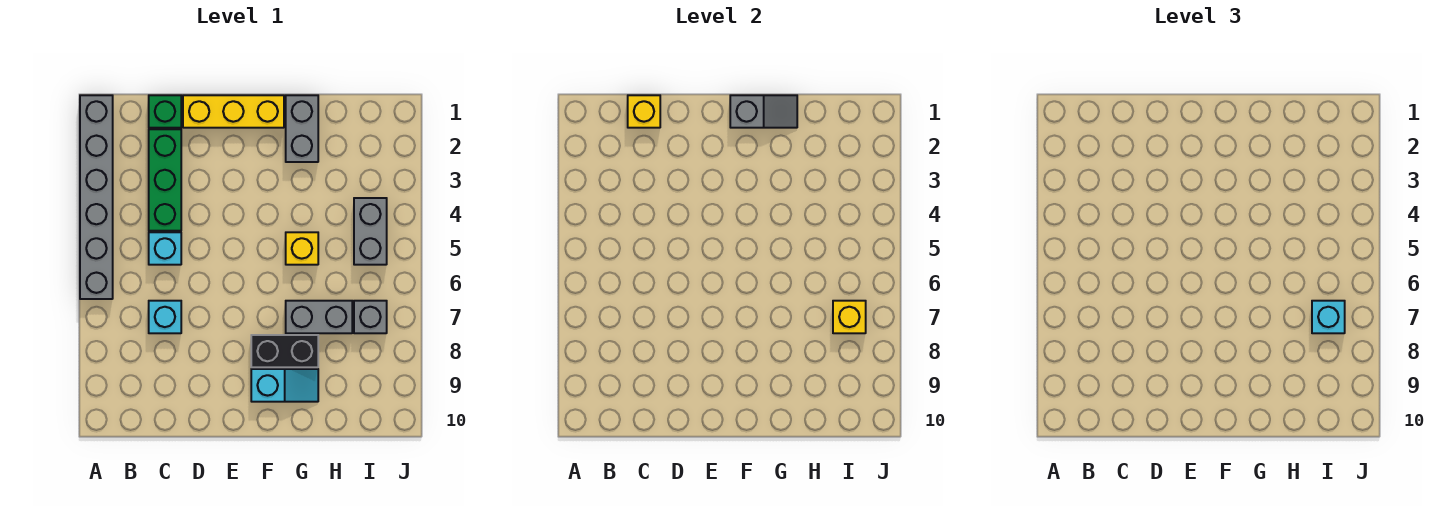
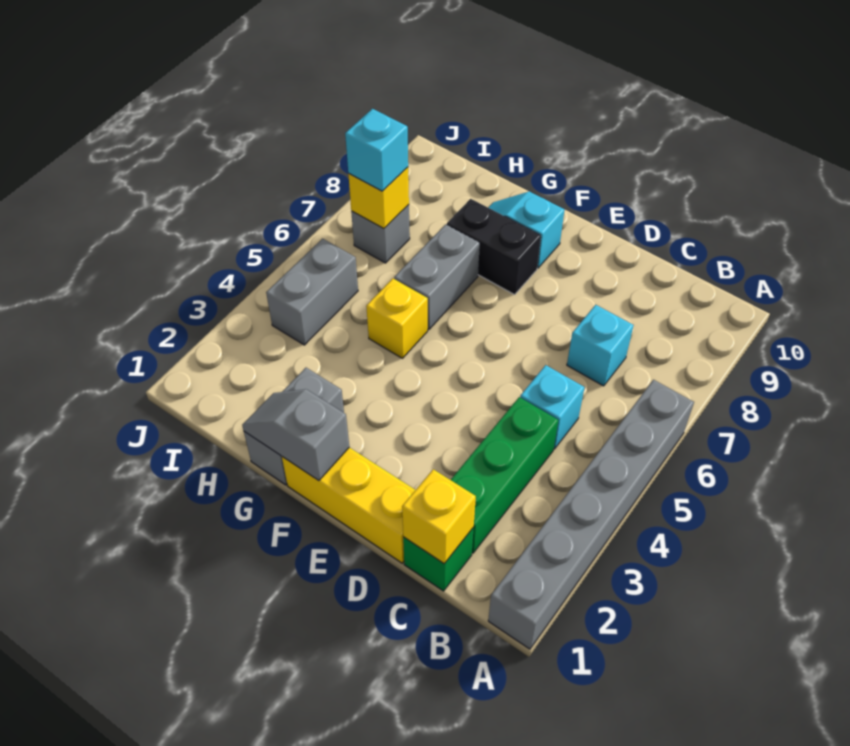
grey brick G7:H7 level 1 -> grey brick G6:G7 level 1

